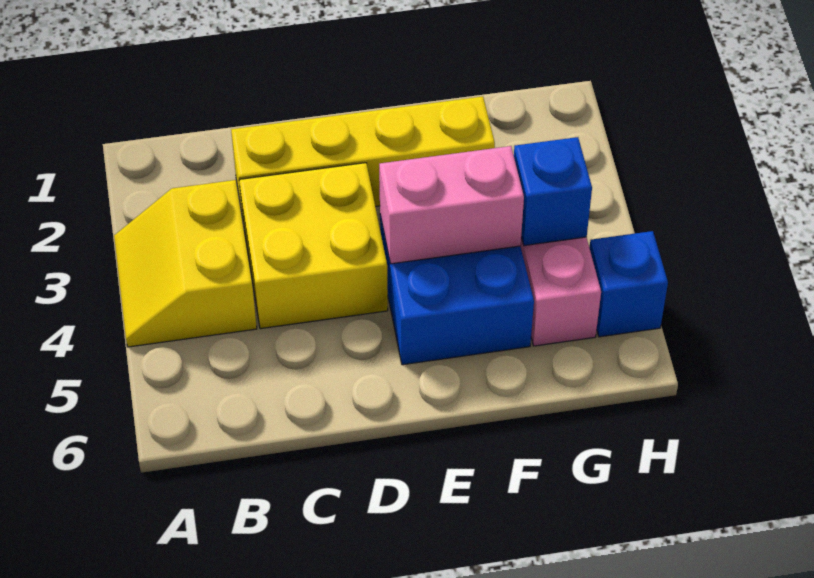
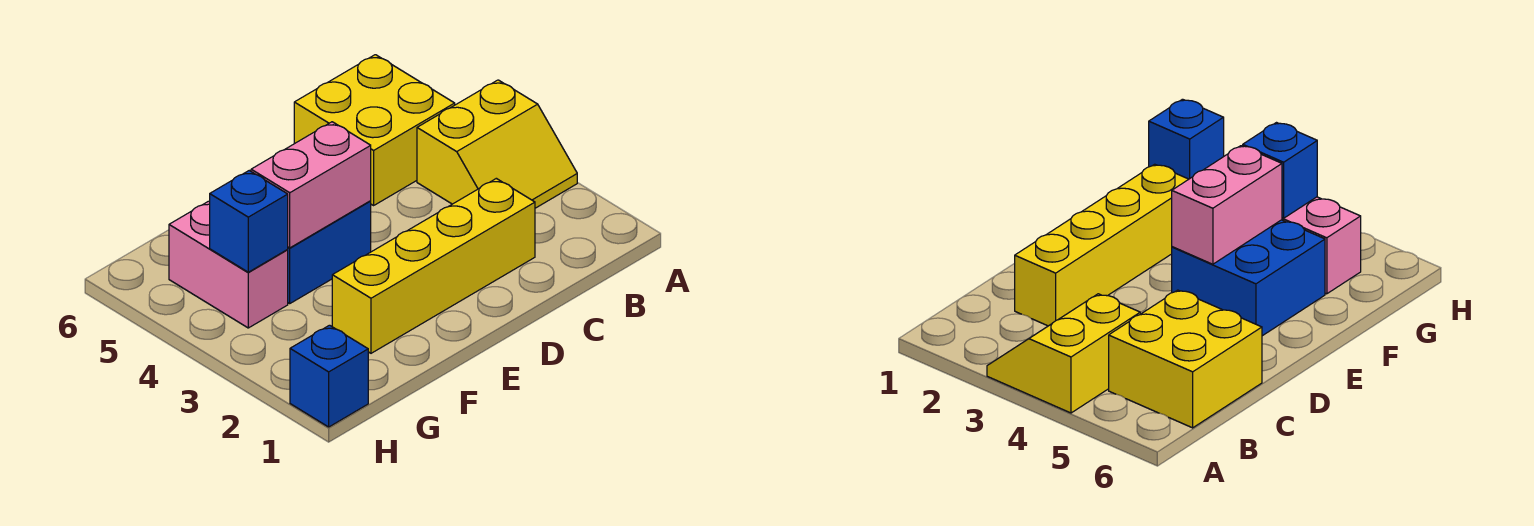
yellow slope A3:B4 level 1 top B -> yellow slope A3:B4 level 1 top 4
yellow brick C3:D4 level 1 -> yellow brick B5:C6 level 1
blue brick H5 level 1 -> blue brick H1 level 1

